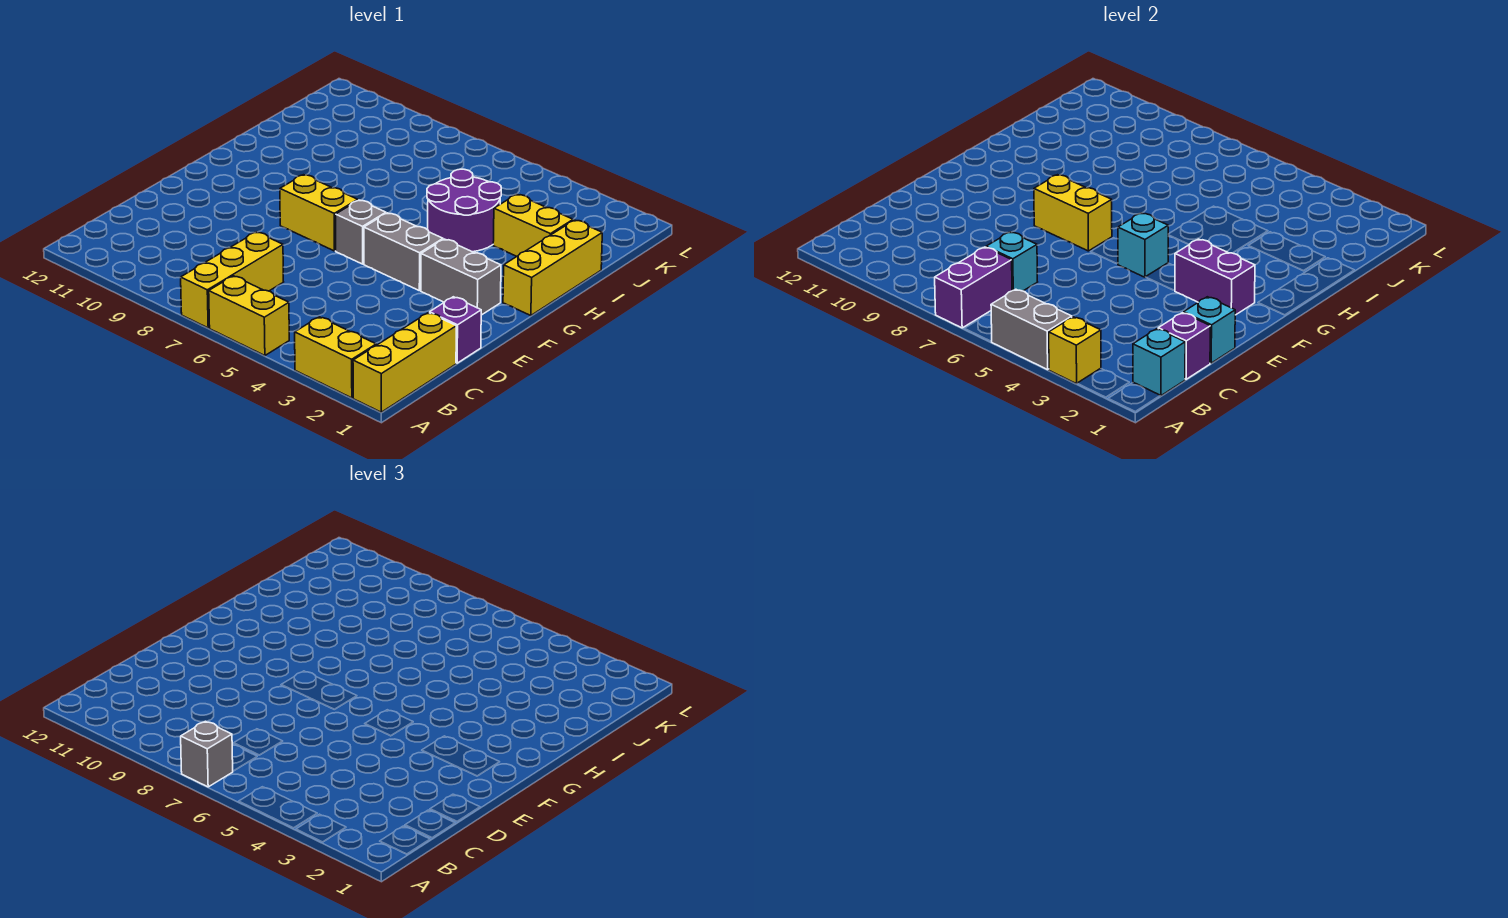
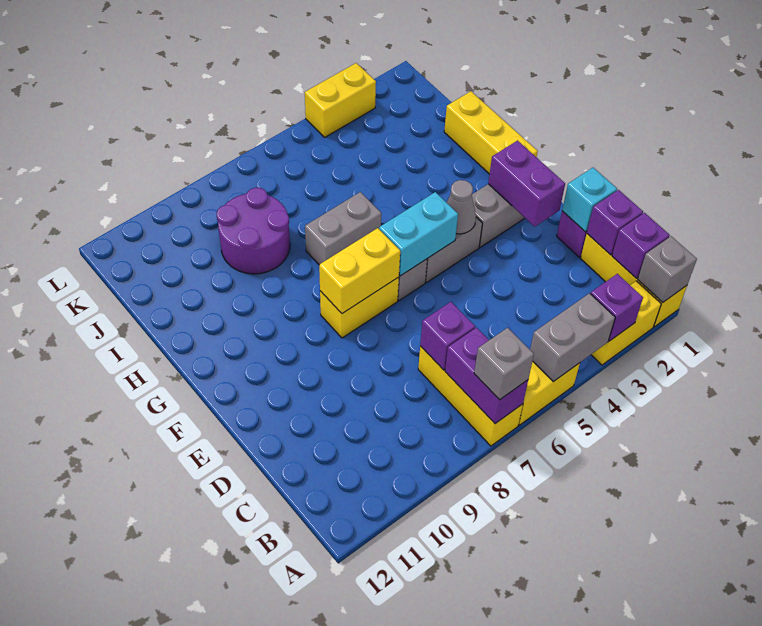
none -> grey brick A1 level 2
yellow brick A3 level 2 -> purple brick A3 level 2
cyan brick B1 level 2 -> purple brick B1 level 2
cyan brick C7 level 2 -> purple brick C7 level 2
purple brick F2:F3 level 2 -> purple brick E2:F2 level 2
none -> grey cone F4 level 2
cyan brick F5 level 2 -> cyan brick F5:F6 level 2
purple round brick H4:I5 level 1 -> purple round brick I8:J9 level 1
none -> grey brick H6:H7 level 1
yellow brick I2:I3 level 1 -> yellow brick L3:L4 level 1

